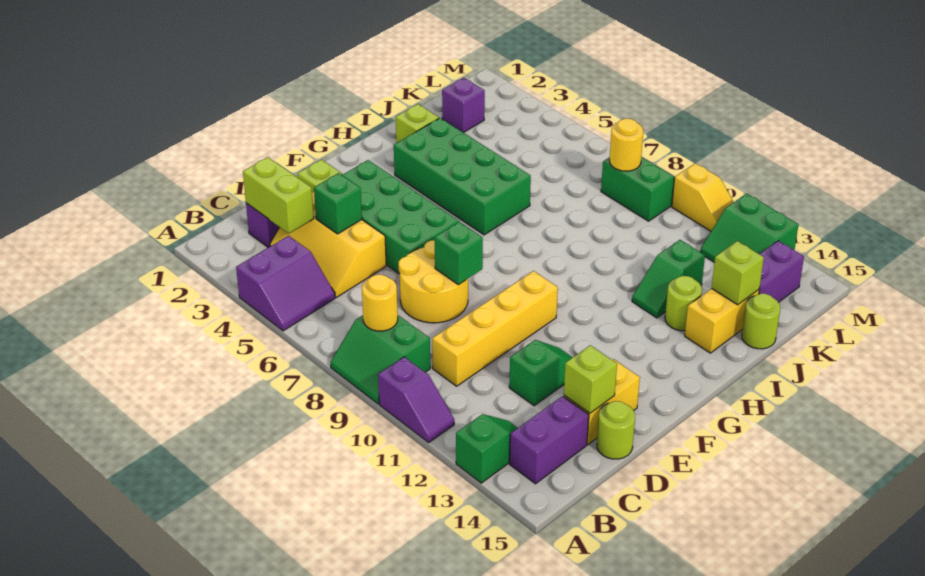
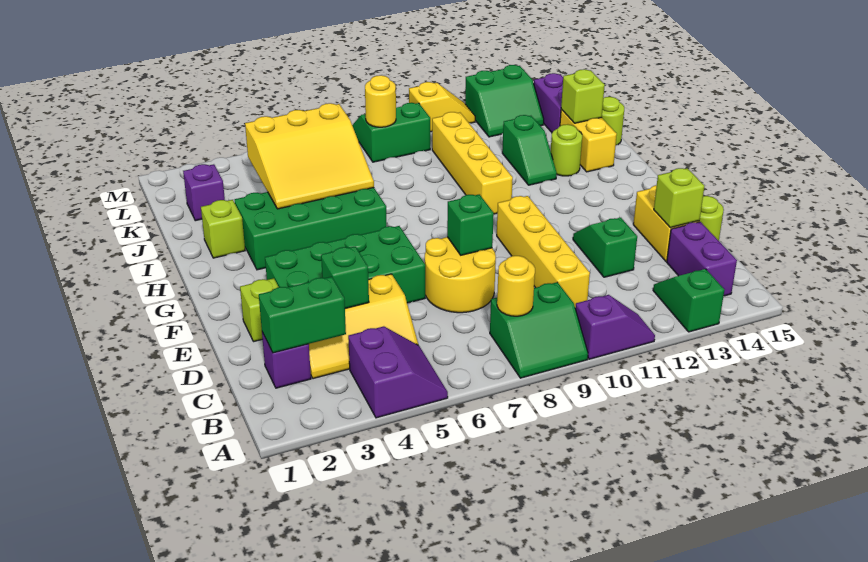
lime brick C2:C3 level 2 -> green brick C2:C3 level 2
none -> yellow brick H10:K10 level 1
none -> yellow slope I4:K6 level 2 top K

